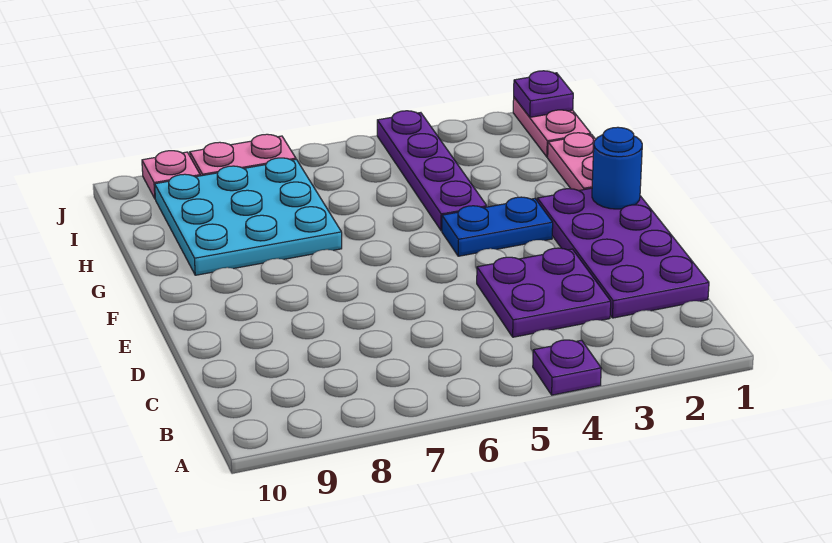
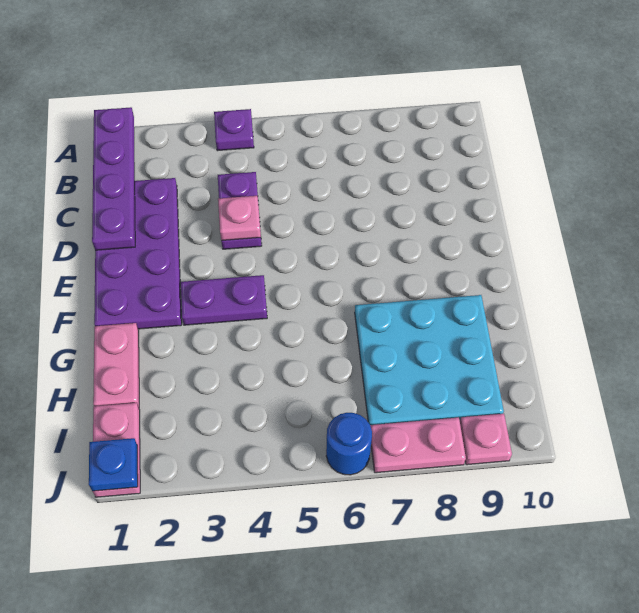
purple plate C3:D4 level 1 -> purple plate C4:D4 level 1
none -> pink plate D4 level 2
blue round brick F1 level 2 -> blue round brick J6 level 1
blue plate F3:F4 level 1 -> purple plate F3:F4 level 1
purple plate G4:J4 level 1 -> purple plate A1:D1 level 2
purple plate J1 level 2 -> blue plate J1 level 2

